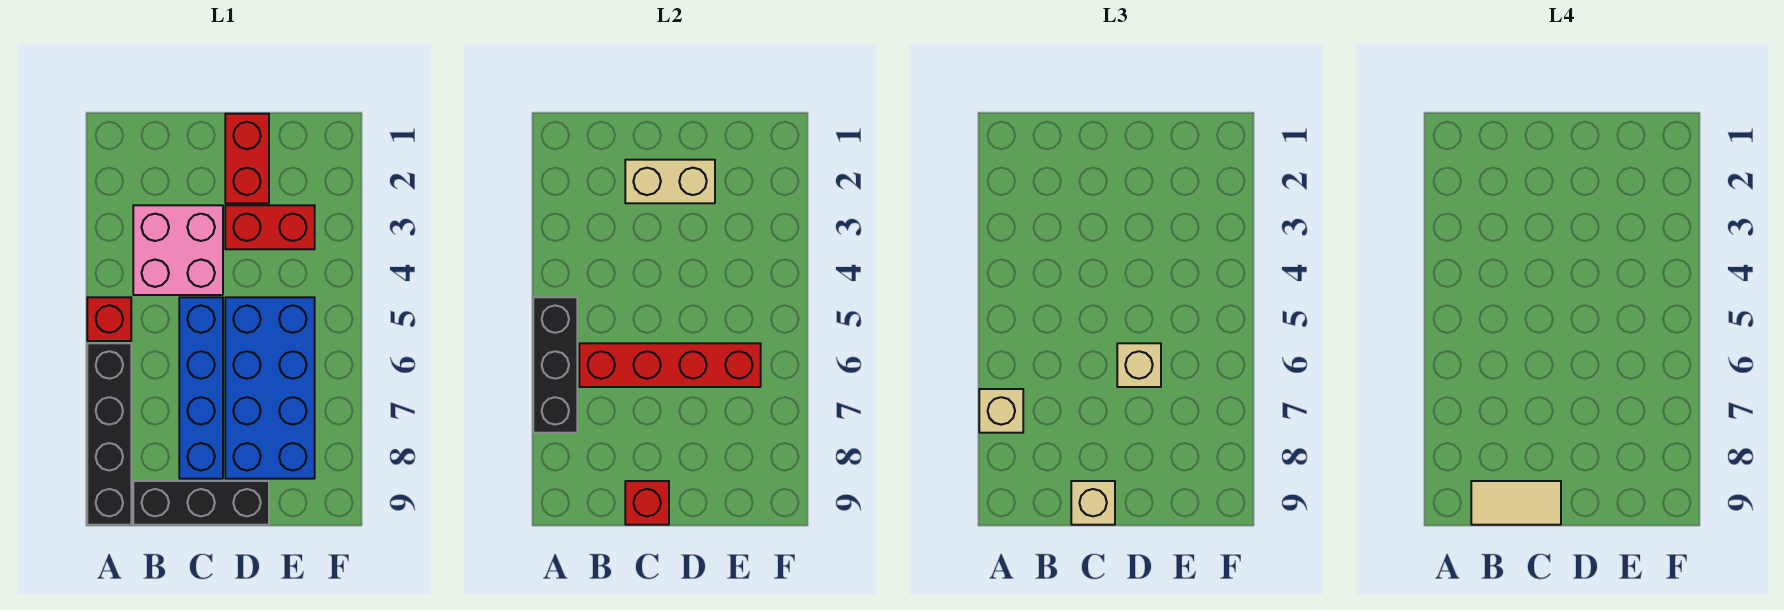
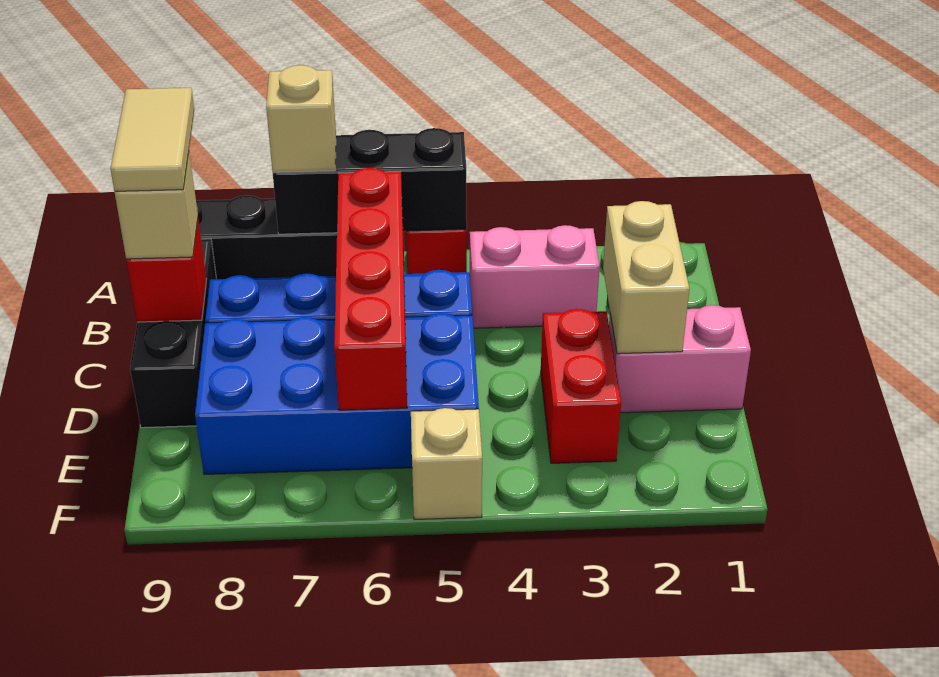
pink brick B3:C4 level 1 -> pink brick B3:B4 level 1
red brick D1:D2 level 1 -> pink brick D1:D2 level 1
tan brick D6 level 3 -> tan brick F5 level 1

